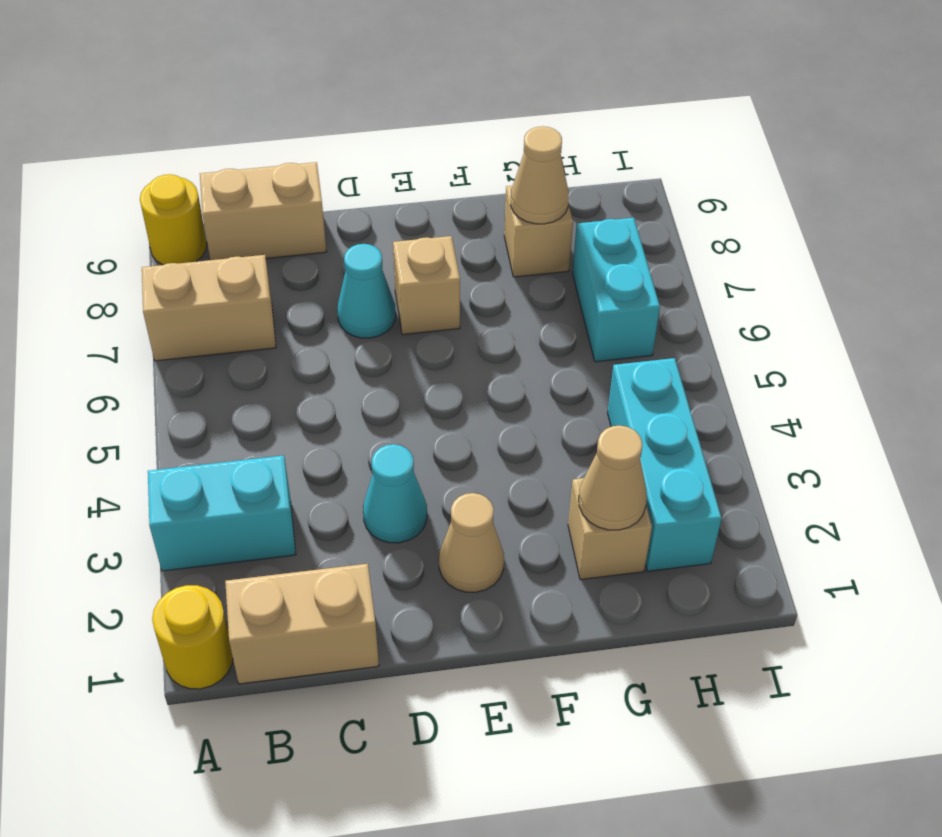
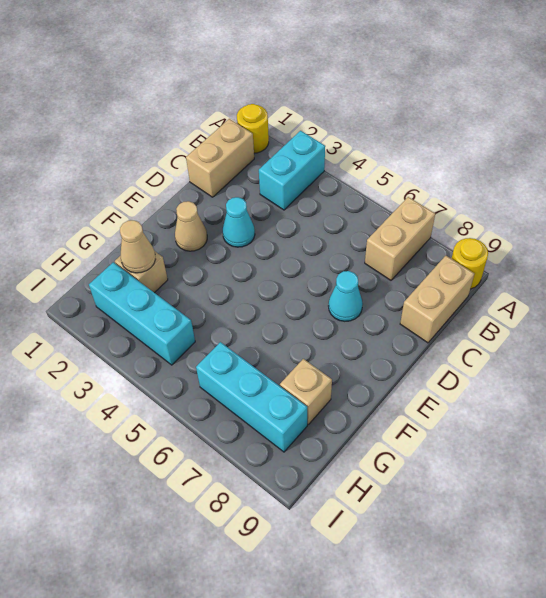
tan brick E7 level 1 -> none
tan cone G8 level 2 -> none
cyan brick H6:H7 level 1 -> cyan brick H6:H8 level 1

